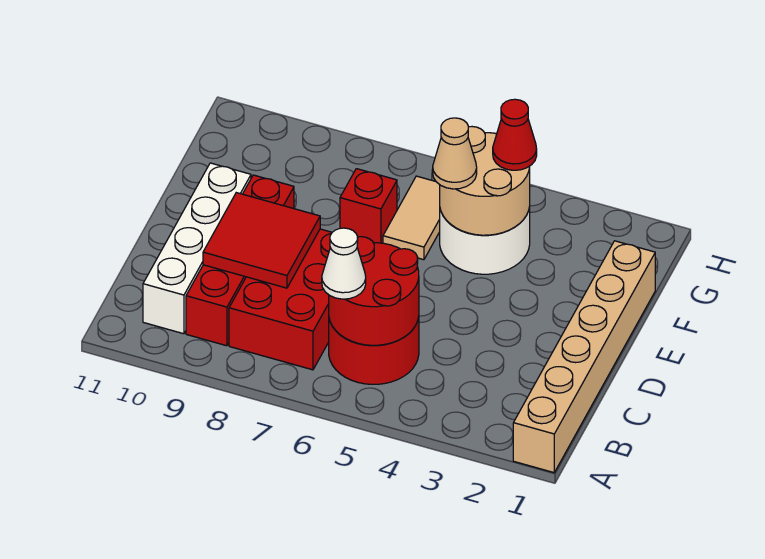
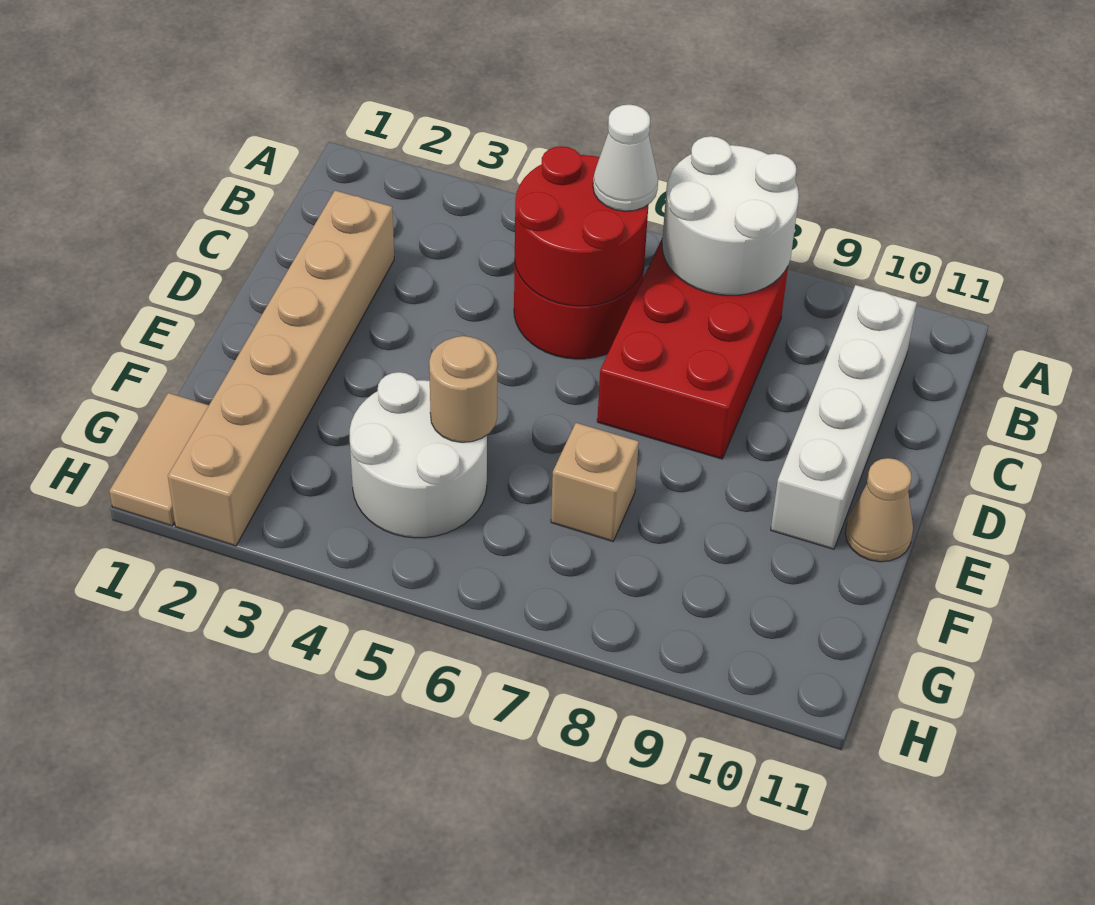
tan brick A1:F1 level 1 -> tan brick C2:H2 level 1
none -> white round brick A7:B8 level 2
red brick B9:E9 level 1 -> none
red tile C8:D9 level 2 -> none
tan round brick F4:G5 level 2 -> tan round brick F5 level 2
tan cone F5 level 3 -> tan cone E11 level 1
tan tile F6:G6 level 1 -> tan tile G1:H1 level 1
red brick F7 level 1 -> tan brick F7 level 1
red cone G4 level 3 -> none

